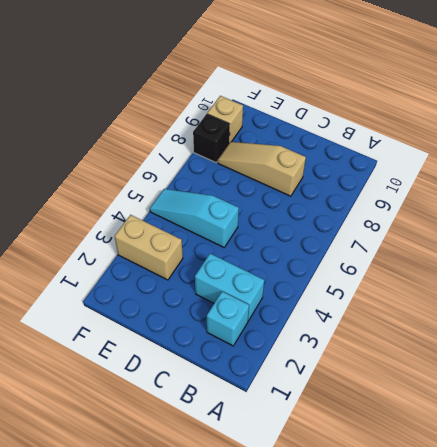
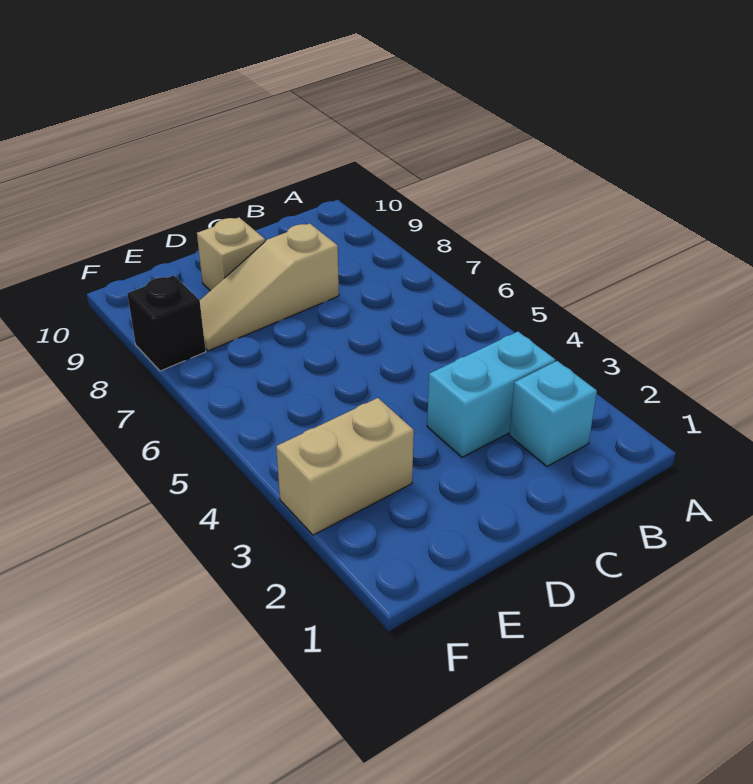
cyan slope D5:F5 level 1 top D -> none
tan brick F9 level 1 -> tan brick D9 level 1

